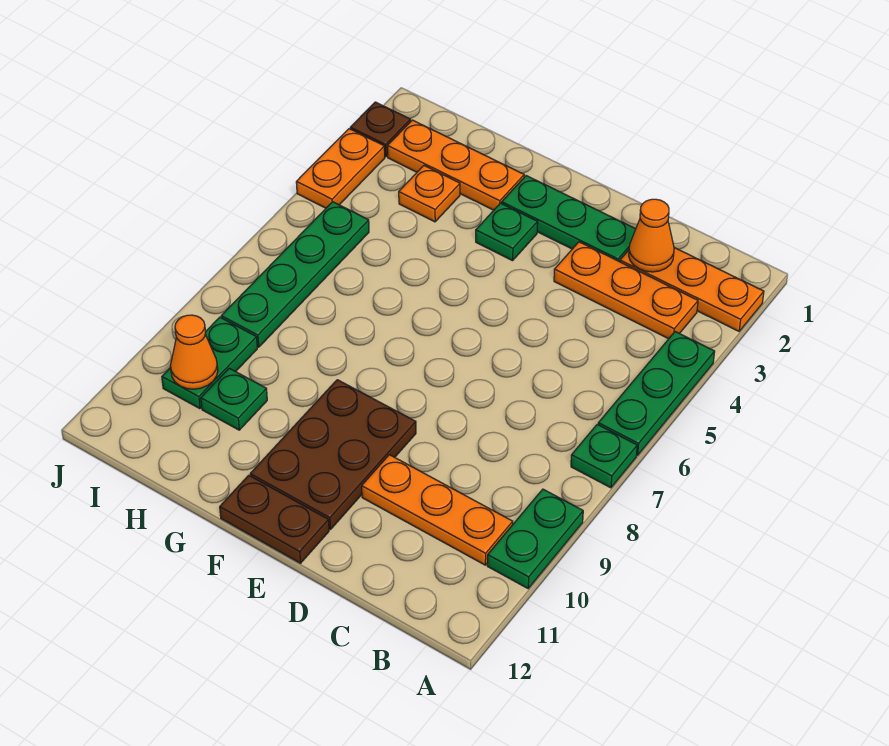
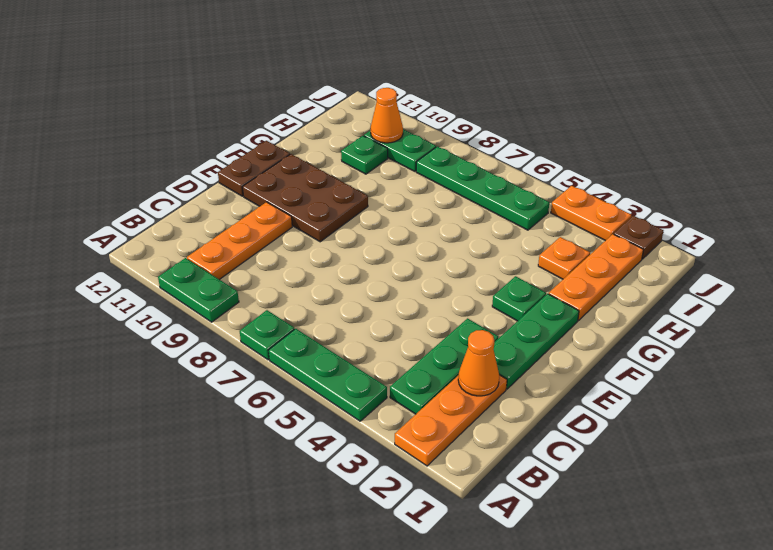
orange plate B3:D3 level 1 -> green plate B3:D3 level 1

